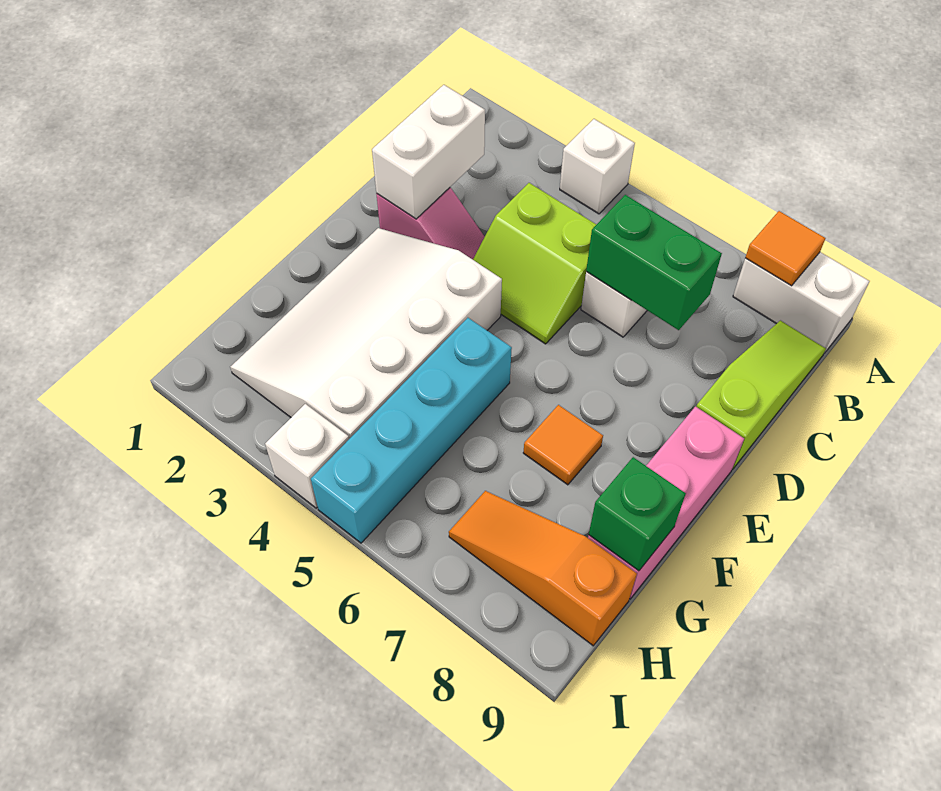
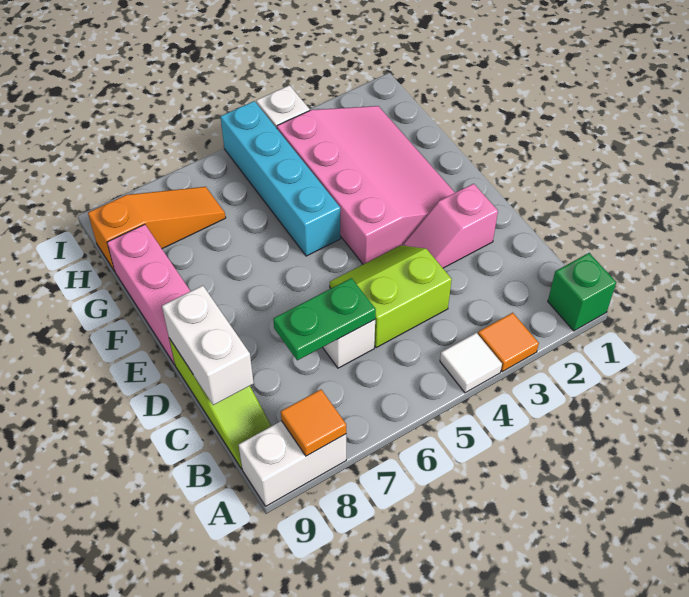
white brick A4 level 1 -> white tile A4 level 1
white brick C2:D2 level 2 -> white brick C9:D9 level 2
green brick C6:C7 level 2 -> green plate C6:C7 level 2
white slope E2:H4 level 1 top 4 -> pink slope E2:H4 level 1 top 4
orange tile F7 level 1 -> orange tile A3 level 1
green brick G9 level 2 -> green brick A1 level 1

